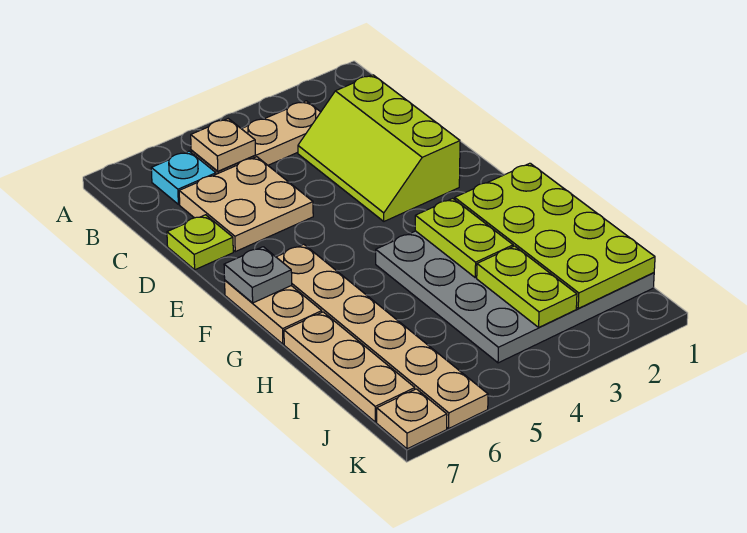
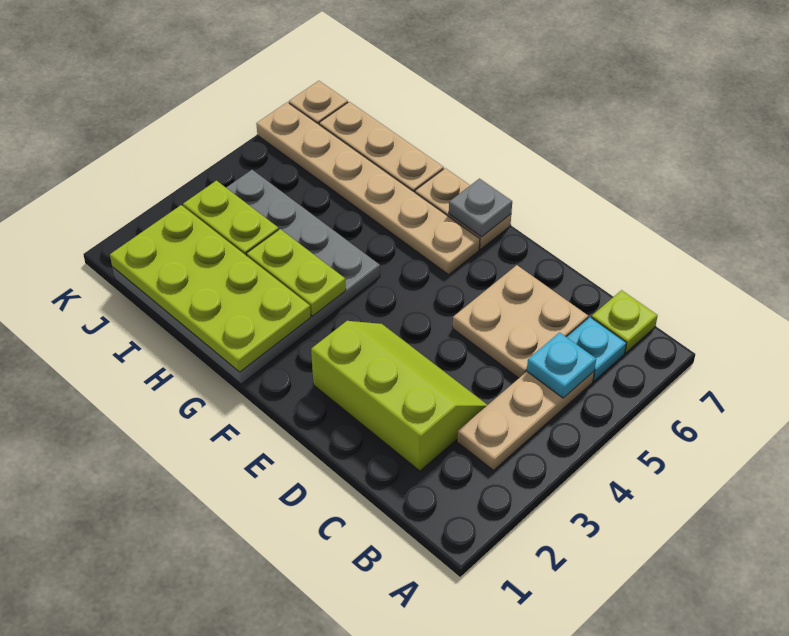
tan plate B5 level 2 -> cyan plate B5 level 2
lime plate D7 level 1 -> lime plate B7 level 1

